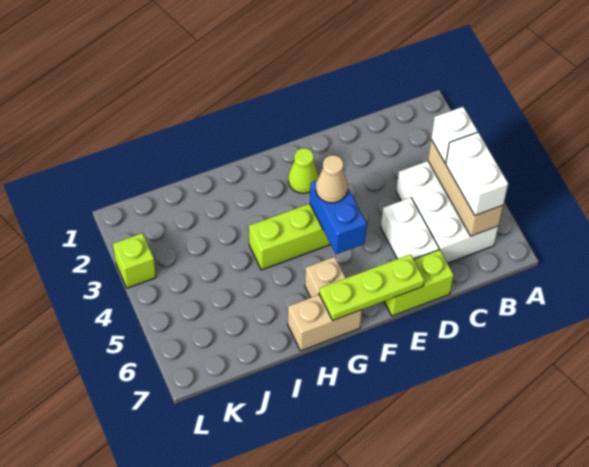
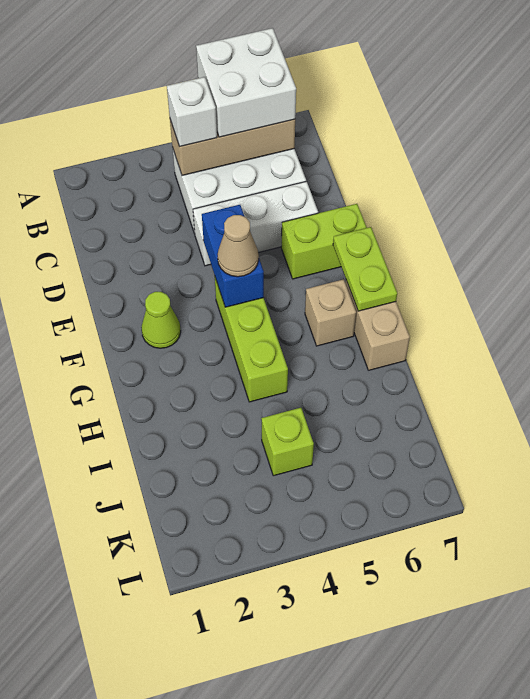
white brick B5:B6 level 3 -> white brick A5:B6 level 3
white brick D5:D6 level 1 -> white brick D4:D6 level 1
lime brick D7:E7 level 1 -> lime brick E6:E7 level 1
lime plate E7:G7 level 2 -> lime plate F7:G7 level 2
blue brick F4:F5 level 2 -> blue brick E4:F4 level 2
lime brick L3 level 1 -> lime brick J4 level 1

